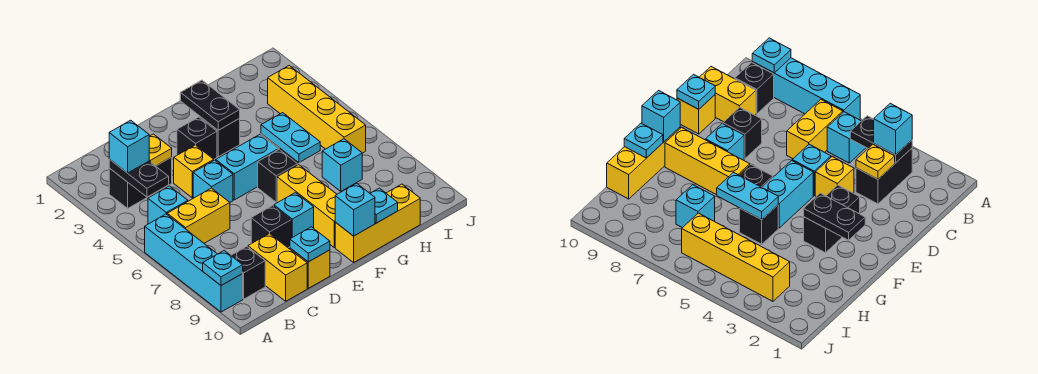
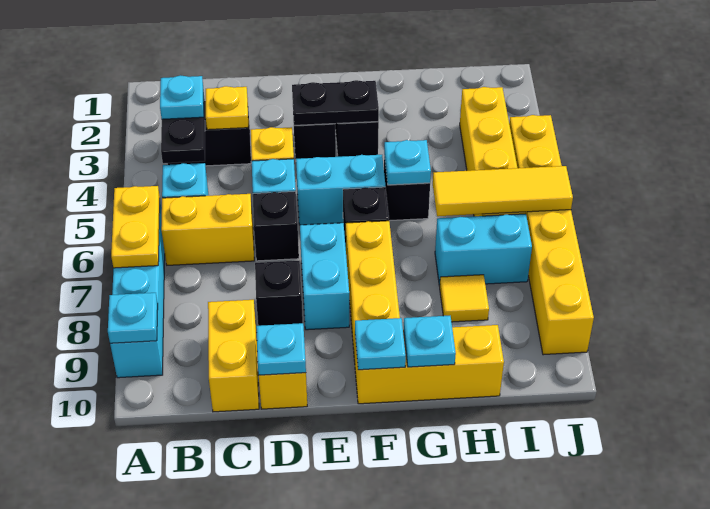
none -> yellow plate A6:A7 level 2
cyan brick B3 level 3 -> cyan plate B3 level 3
black brick B9 level 1 -> black brick D6 level 1
cyan brick E8 level 1 -> cyan brick E7:E8 level 1
black plate F2:F3 level 2 -> black plate E3:F3 level 2
cyan brick F10 level 2 -> cyan plate F10 level 2
cyan plate G5:G6 level 2 -> cyan plate G5 level 2
none -> yellow tile H6:J6 level 2
cyan brick H7 level 1 -> cyan brick H7:I7 level 1
none -> yellow tile H8 level 1
none -> yellow brick J4:J9 level 1

